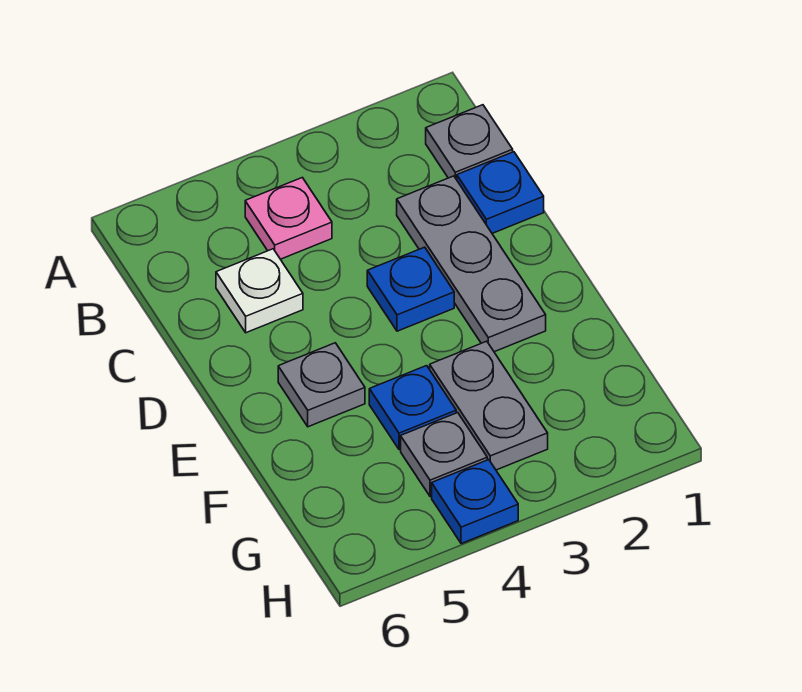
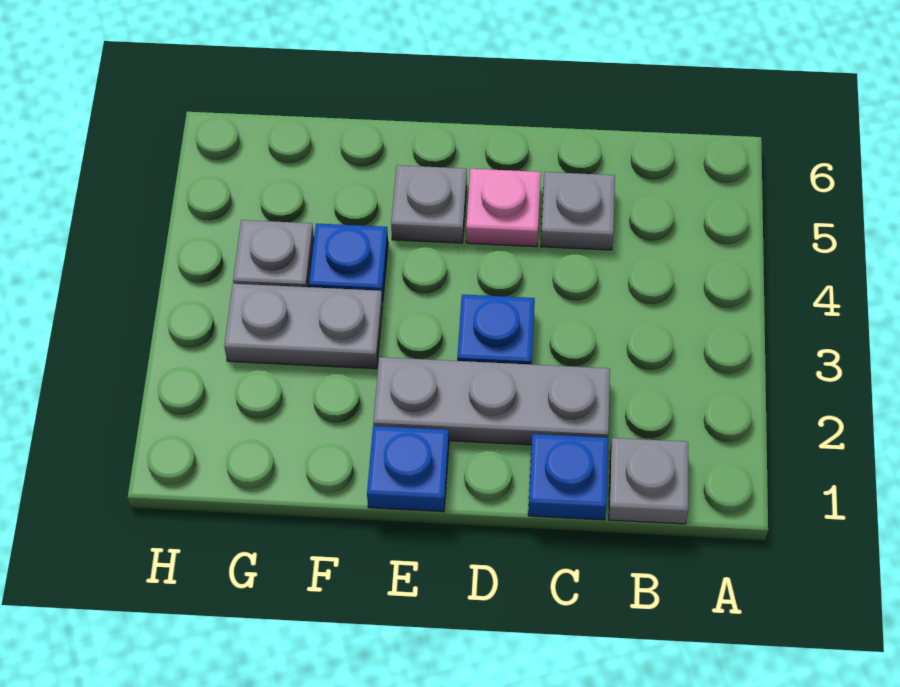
pink plate B4 level 1 -> pink plate D5 level 1
white plate C5 level 1 -> grey plate C5 level 1
blue plate H4 level 1 -> blue plate E1 level 1

